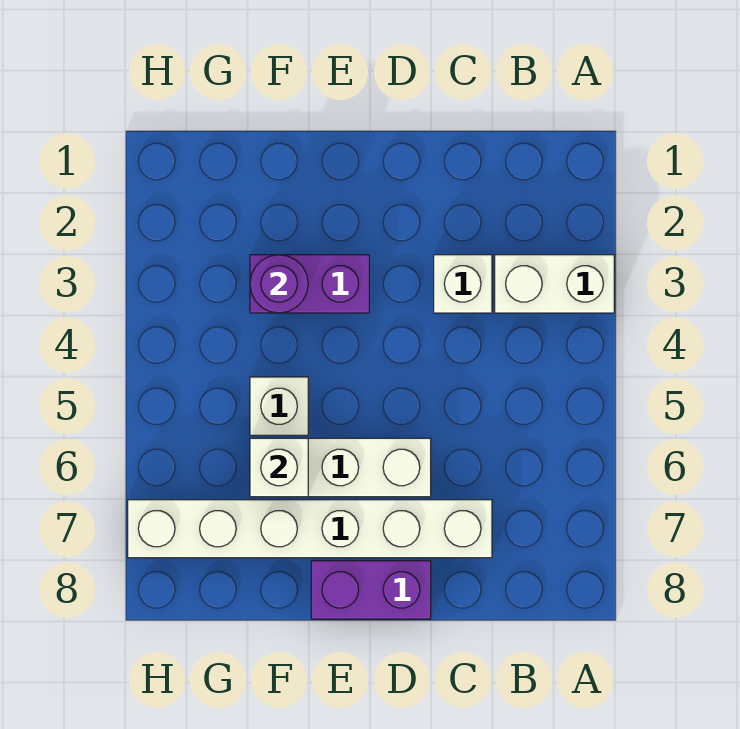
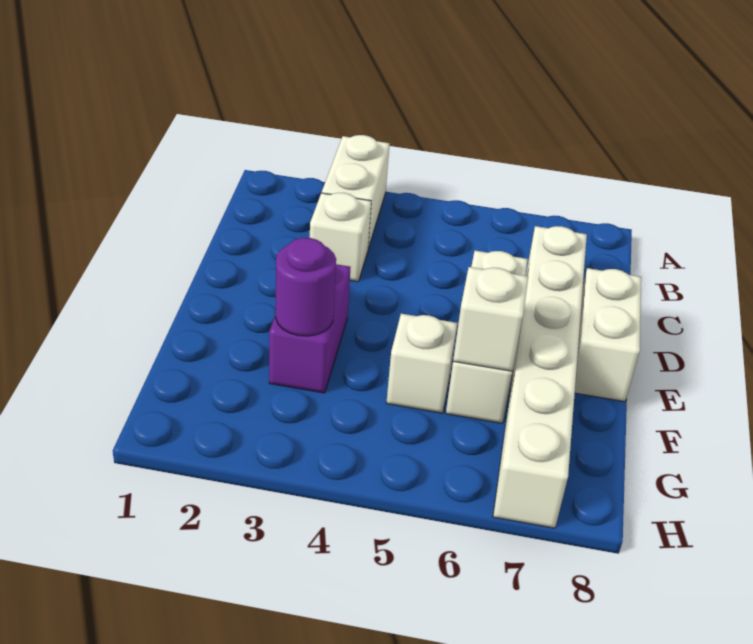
purple brick D8:E8 level 1 -> white brick D8:E8 level 1

